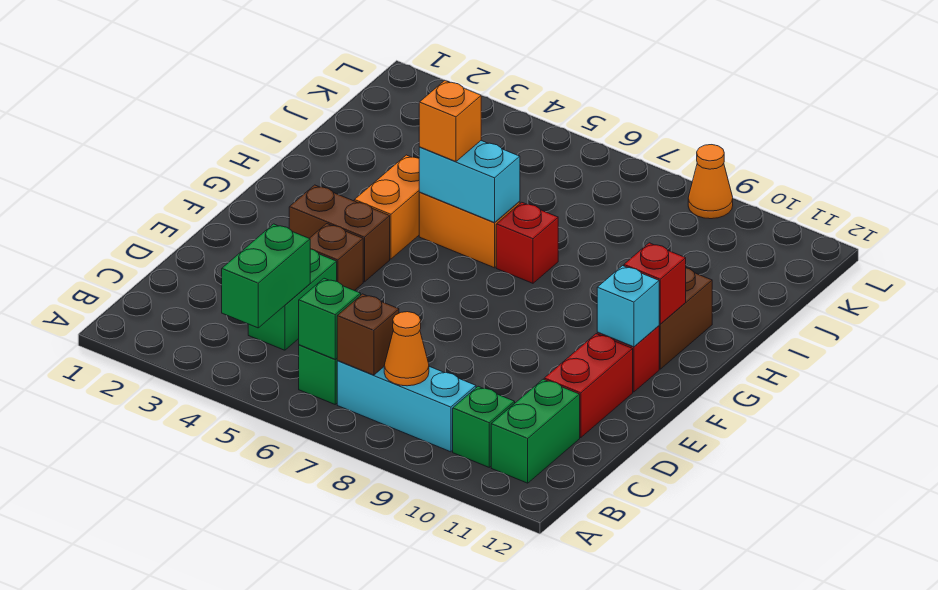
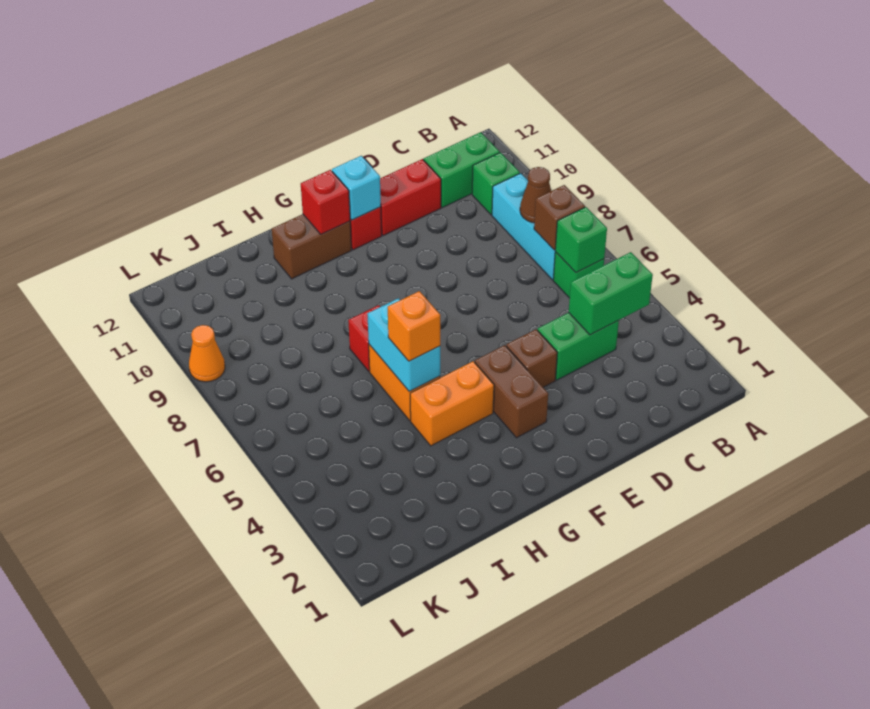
orange cone B8 level 2 -> brown cone B8 level 2

